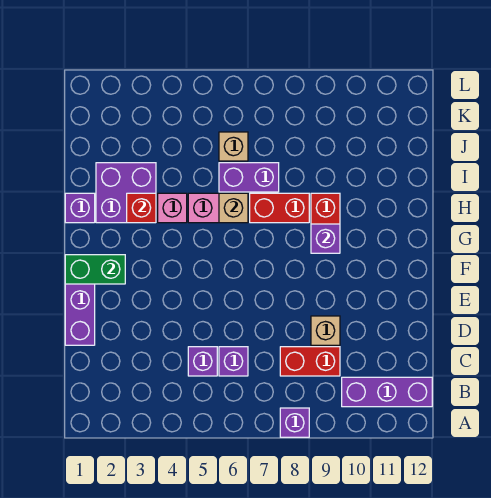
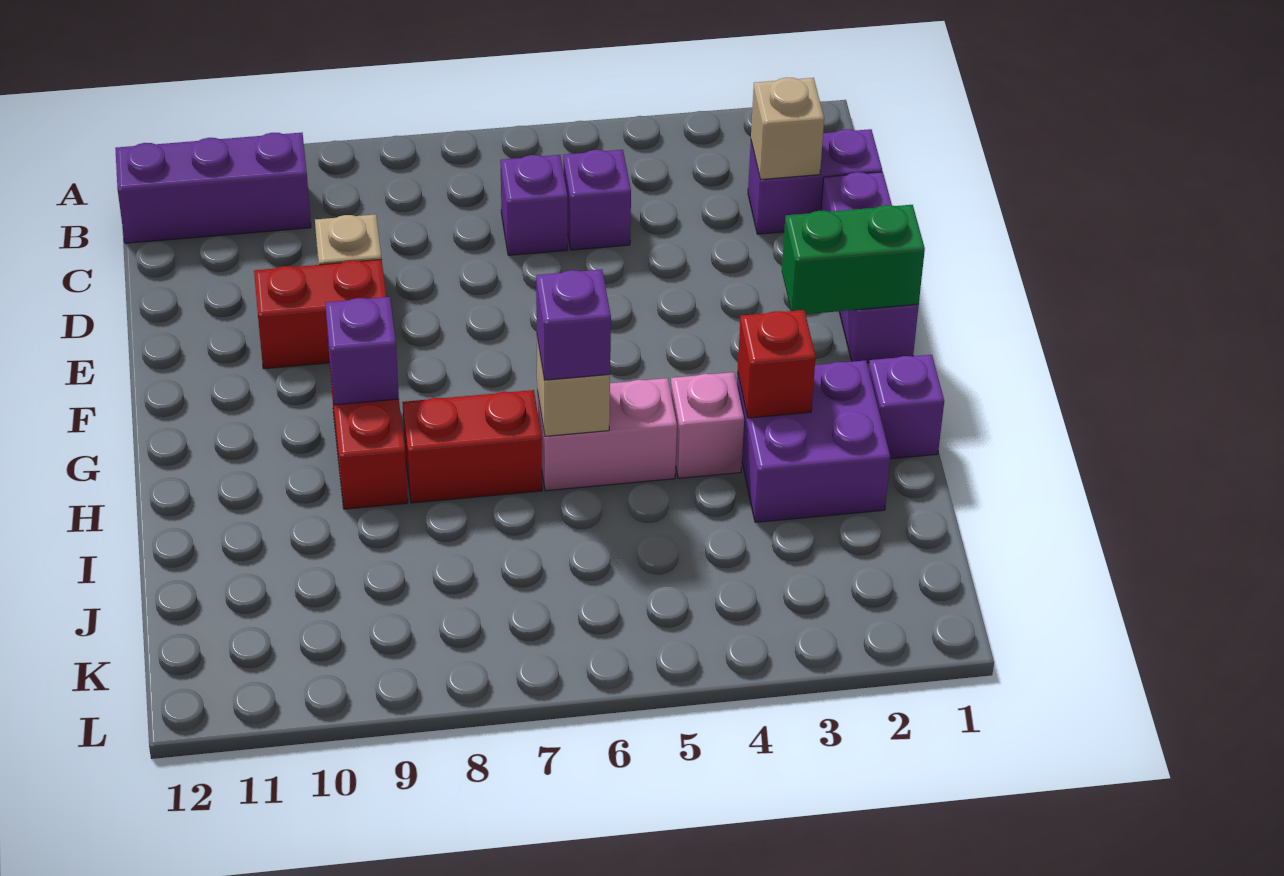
purple brick A8 level 1 -> purple brick H6 level 3
red brick C8:C9 level 1 -> red brick E9:E10 level 1
purple brick I6:I7 level 1 -> purple brick C1:C2 level 1
tan brick J6 level 1 -> tan brick C2 level 2

